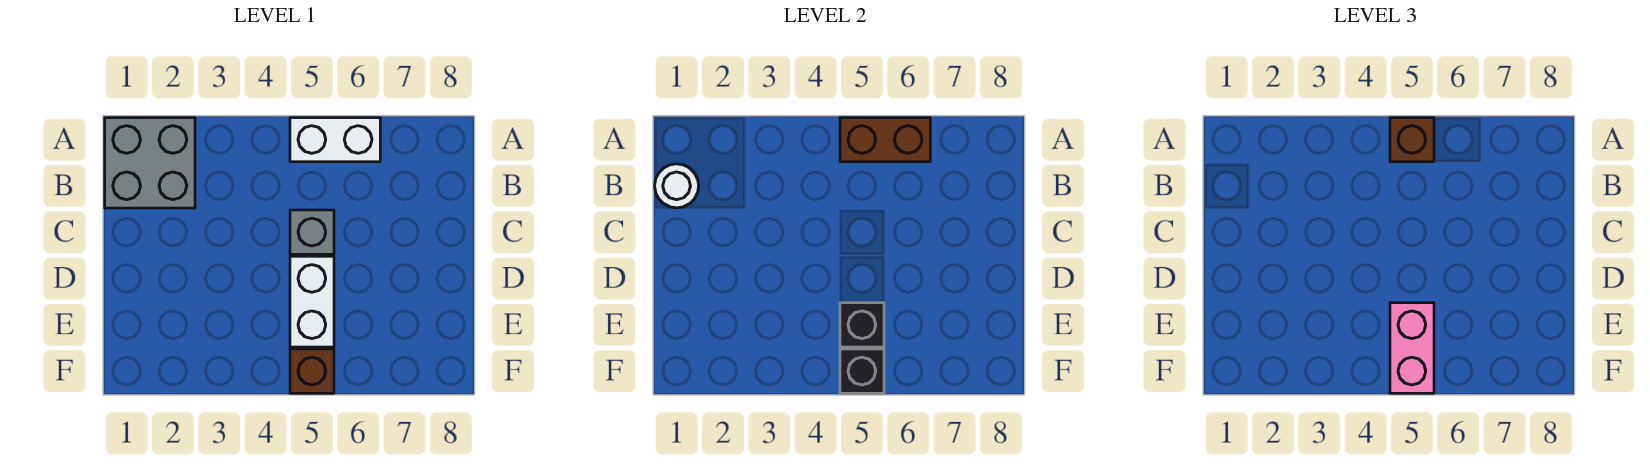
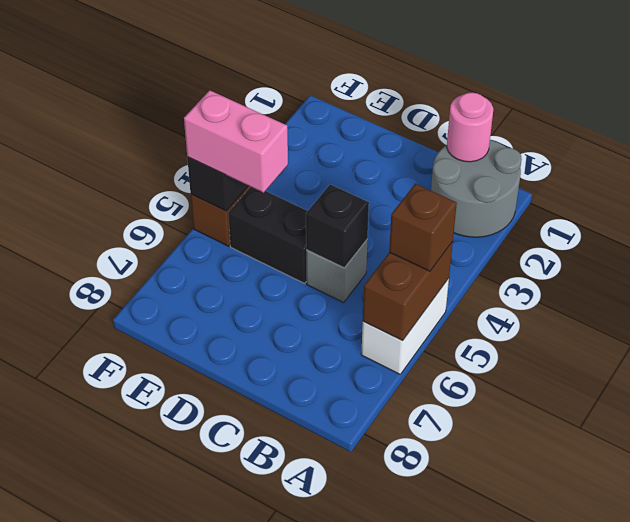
grey brick A1:B2 level 1 -> grey round brick A1:B2 level 1
white round brick B1 level 2 -> pink round brick B1 level 2
white brick D5:E5 level 1 -> black brick D5:E5 level 1
black brick E5 level 2 -> black brick C5 level 2

